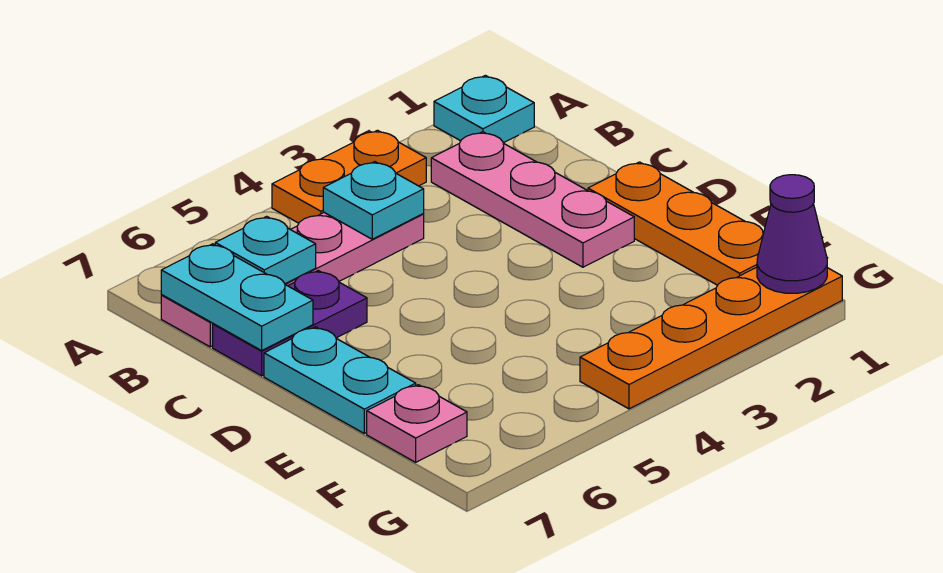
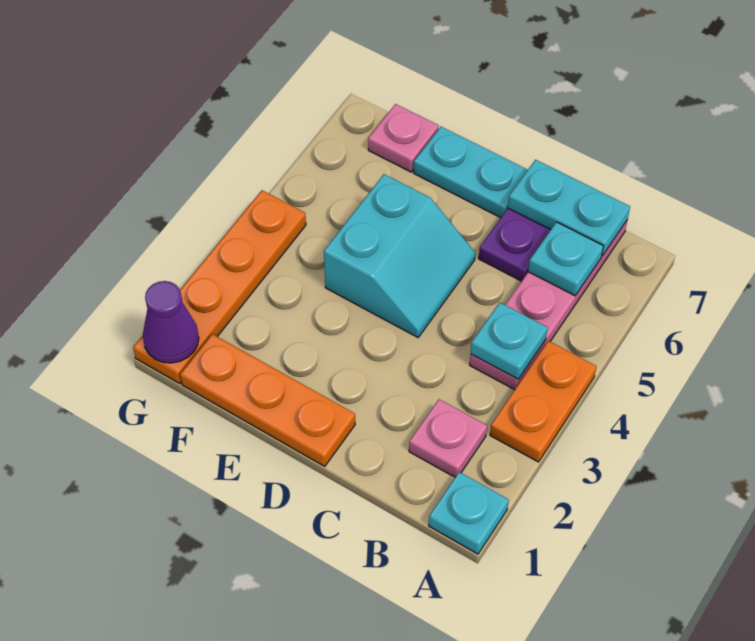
pink plate B2:D2 level 1 -> pink plate B2 level 1
none -> cyan slope D4:E5 level 1 top E

